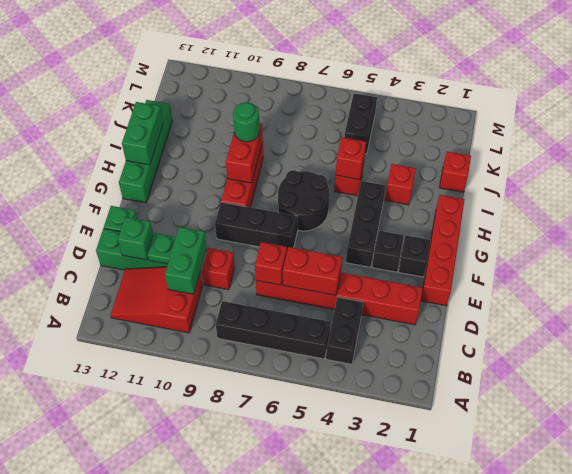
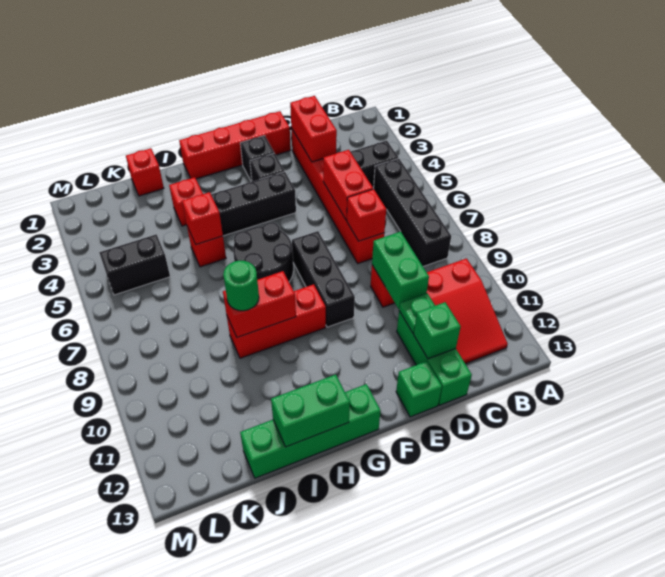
green brick C10:D10 level 2 -> green brick D9:D10 level 2
none -> red brick D2:D3 level 2

